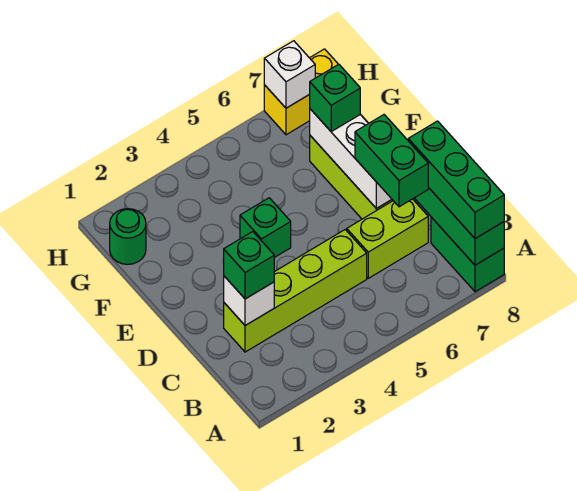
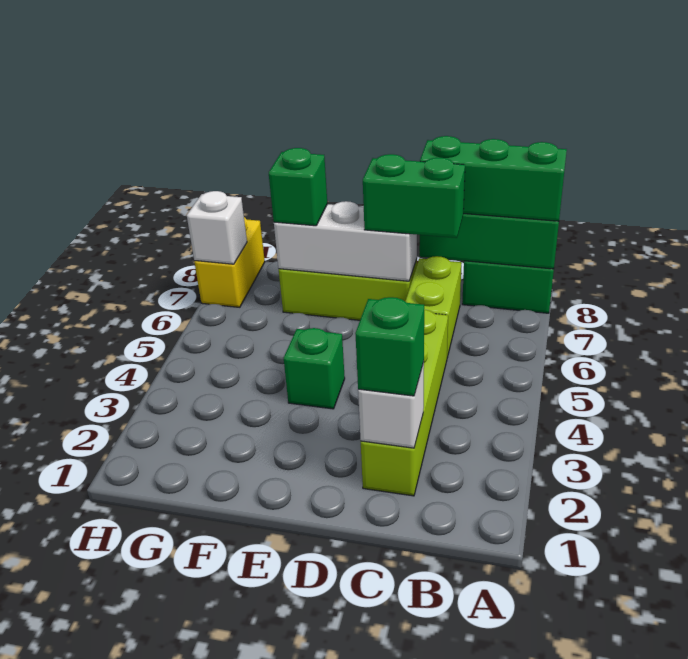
green round brick G1 level 1 -> none

